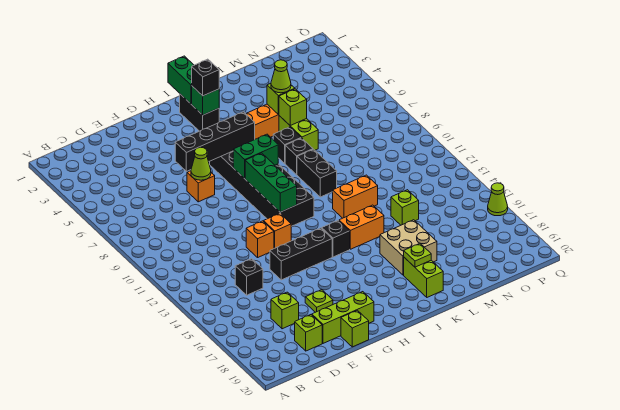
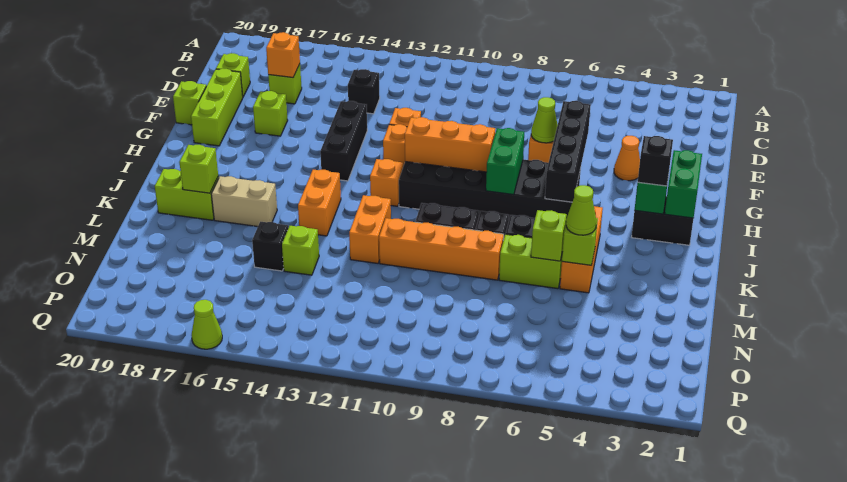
none -> orange brick D17 level 2
none -> orange cone F4 level 1
lime plate F17 level 1 -> lime brick F17 level 1
green brick H9:H11 level 2 -> orange brick H9:H11 level 2
green brick I1:I2 level 2 -> green brick H2:I2 level 2
none -> orange brick I12 level 1
black brick I14 level 1 -> black brick M15 level 1
tan brick K16:L17 level 1 -> tan brick K16:K17 level 1
lime plate K18 level 2 -> lime brick K18 level 2
none -> orange brick L8:L11 level 1

